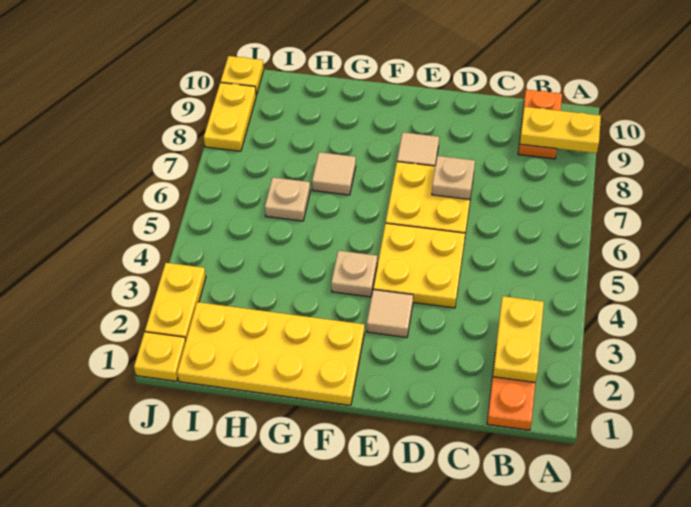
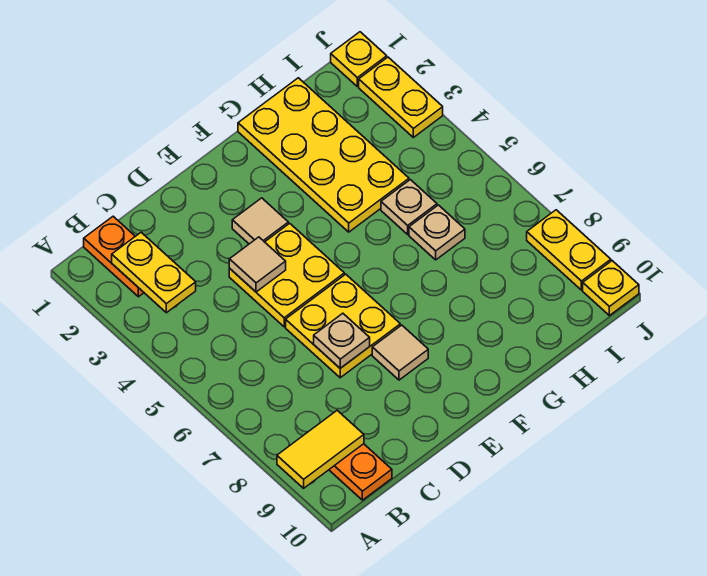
yellow plate A9:B9 level 2 -> yellow tile A9:B9 level 2
yellow plate F1:I2 level 1 -> yellow plate G1:H4 level 1
tan plate F4 level 1 -> tan plate H5 level 1
tan tile G7 level 1 -> tan tile D4 level 2

